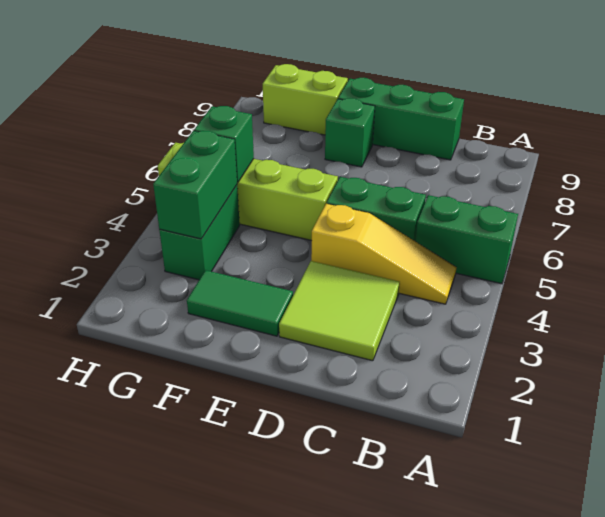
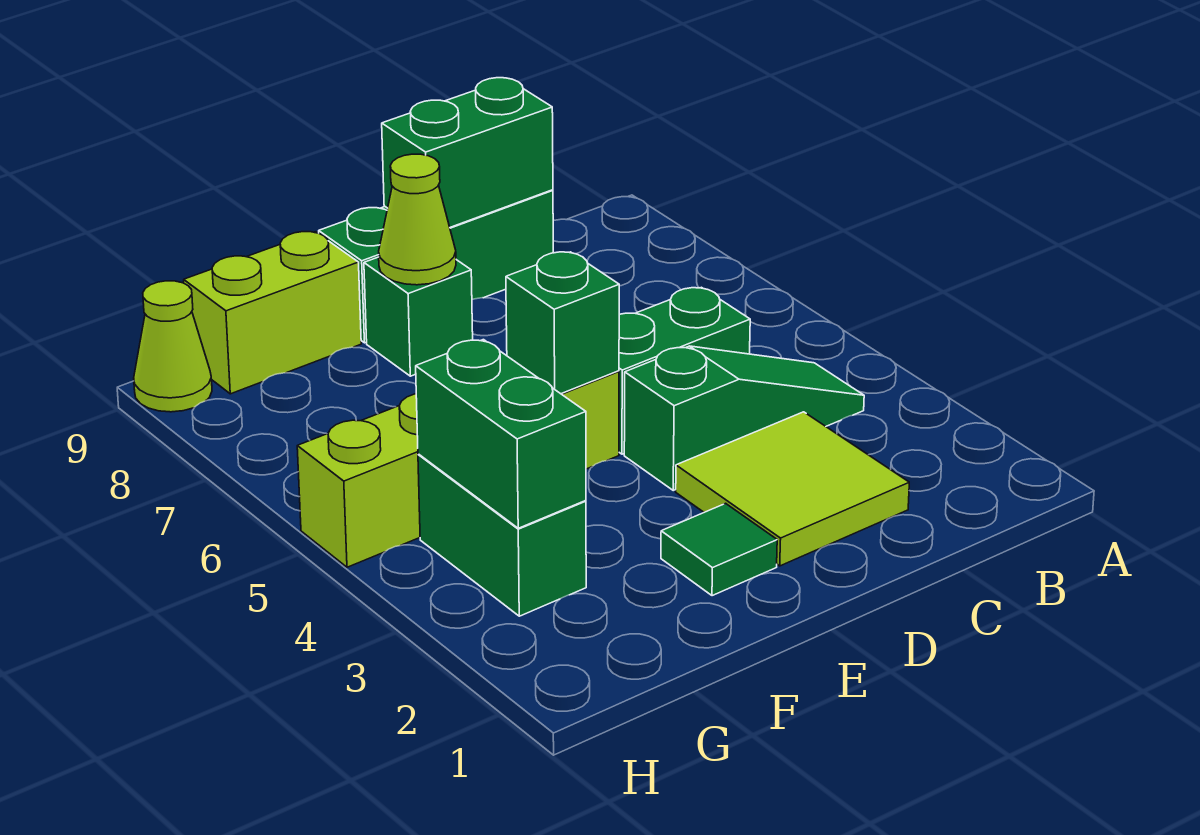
green brick A5:B5 level 1 -> green brick C9:D9 level 2
yellow slope B4:D4 level 1 top D -> green slope B4:D4 level 1 top D
green tile E2:F2 level 1 -> green tile E2 level 1
none -> lime cone E8 level 2
green brick G5 level 2 -> green brick E5 level 2
none -> lime cone H9 level 1

